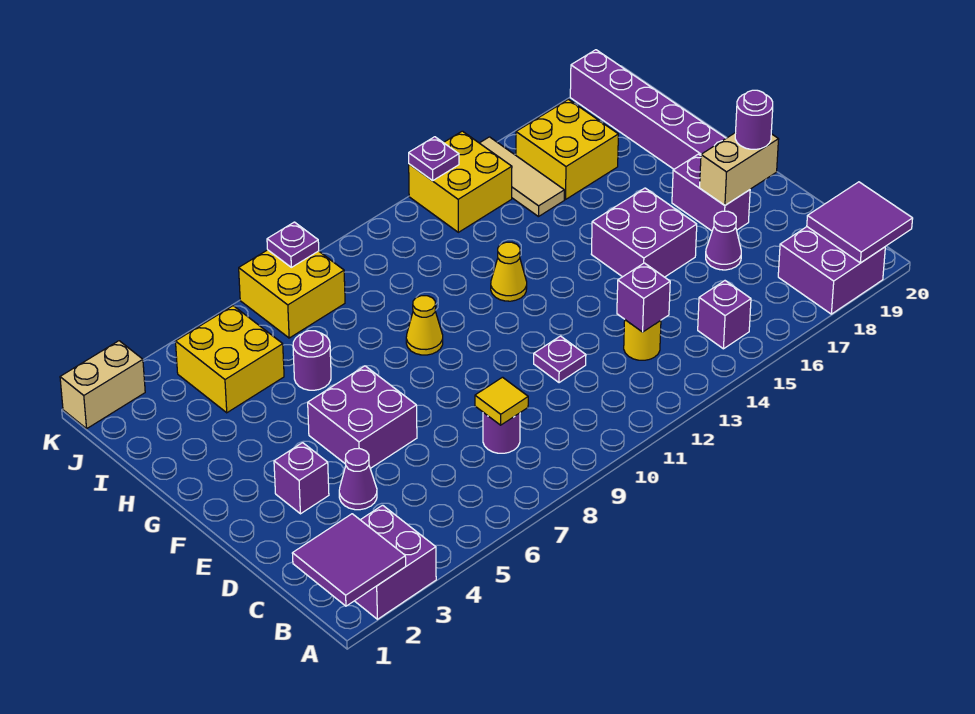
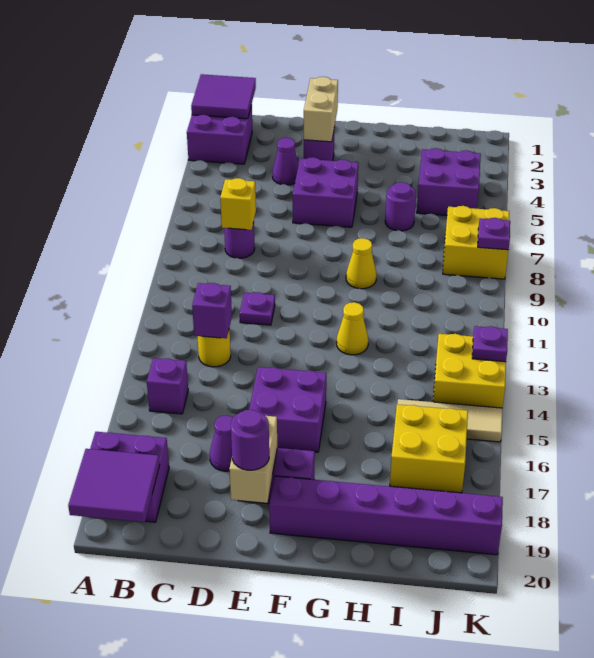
yellow tile C8 level 2 -> yellow brick C8 level 2
yellow brick I4:J5 level 1 -> purple brick I4:J5 level 1
tan brick K1:K2 level 1 -> tan brick E2:E3 level 2

